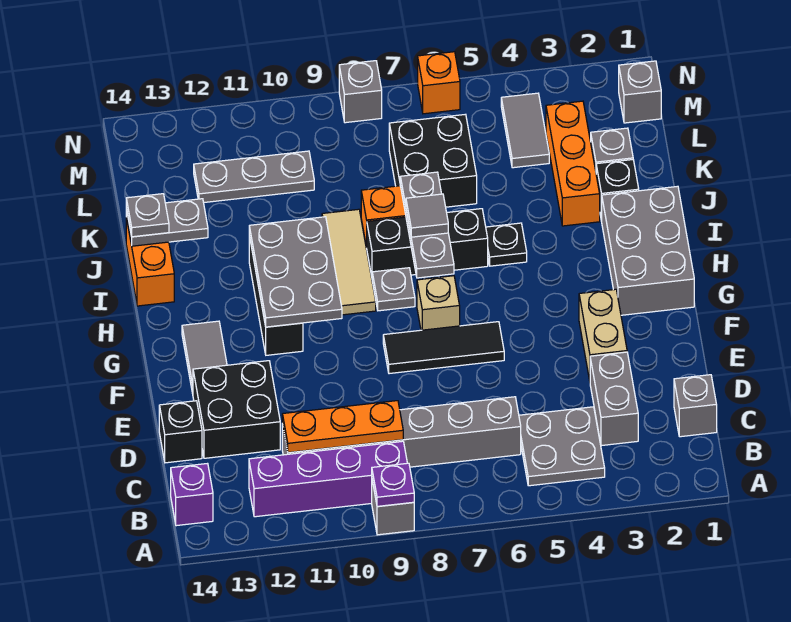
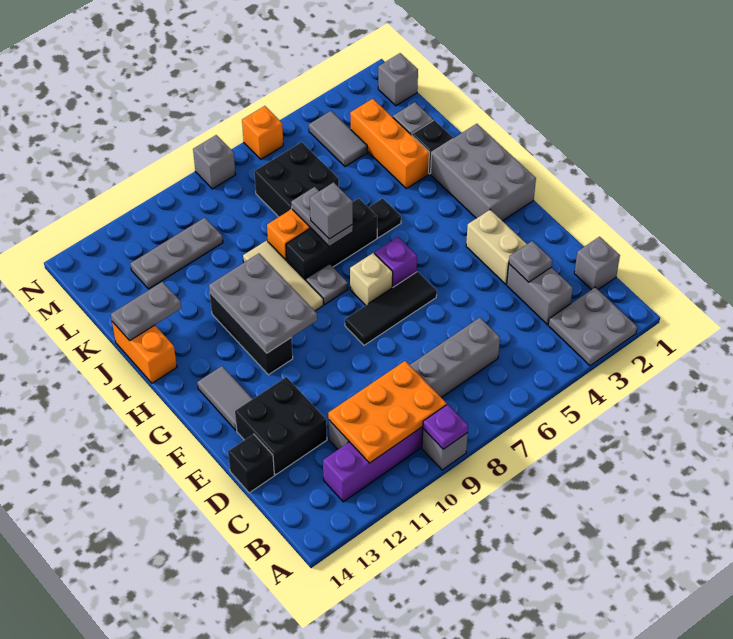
grey plate B4:C5 level 1 -> grey plate A2:B3 level 1
purple brick B14 level 1 -> purple brick G6 level 1
orange plate C9:C11 level 2 -> orange plate B9:C11 level 2
grey plate H7:J7 level 2 -> grey plate I7:J7 level 2
grey tile I7 level 3 -> grey brick I7 level 3
grey plate J14 level 3 -> grey plate D3 level 2

